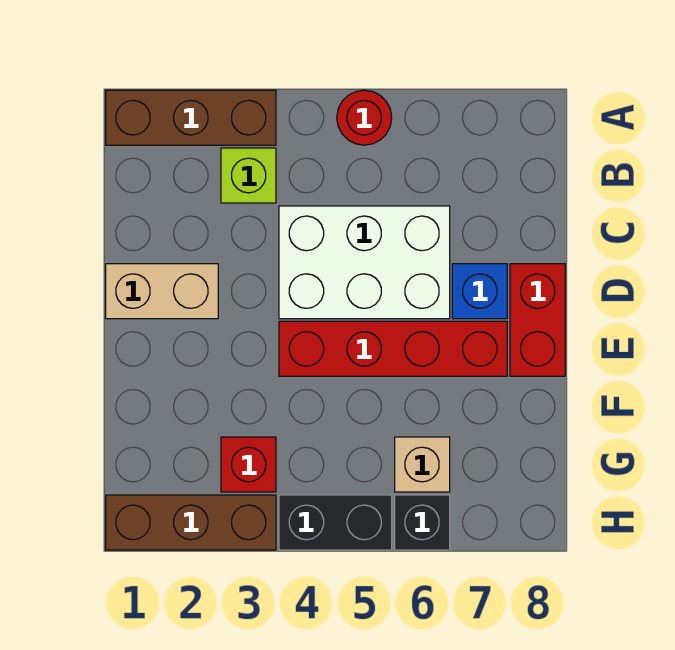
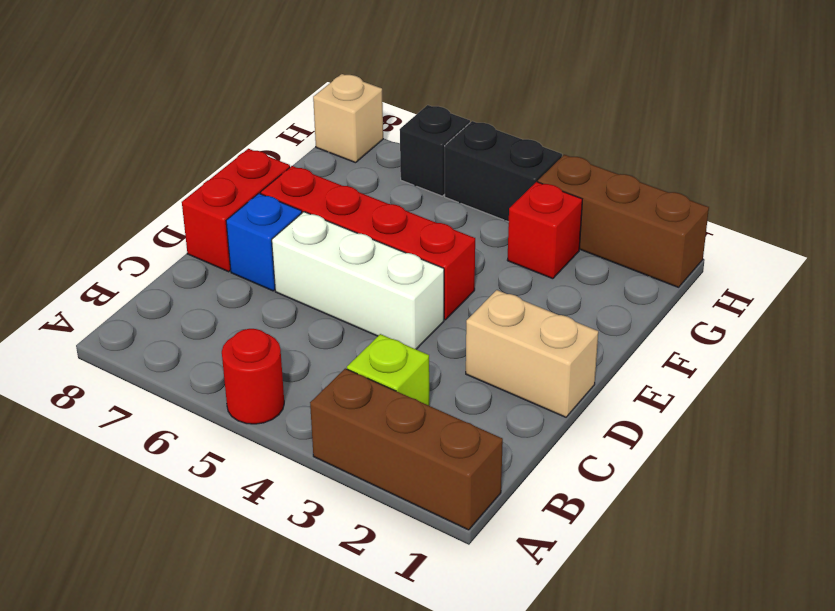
white brick C4:D6 level 1 -> white brick D4:D6 level 1
tan brick G6 level 1 -> tan brick H8 level 1

